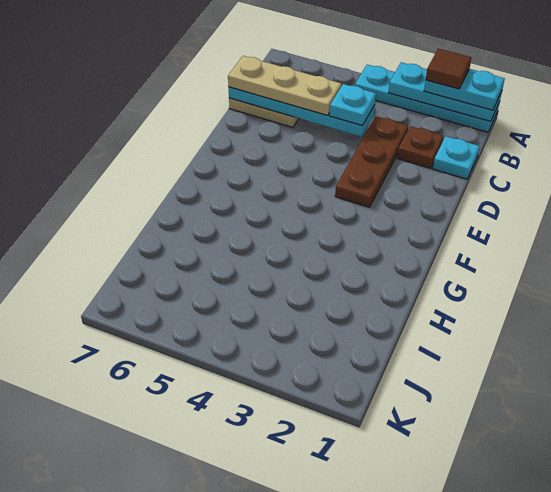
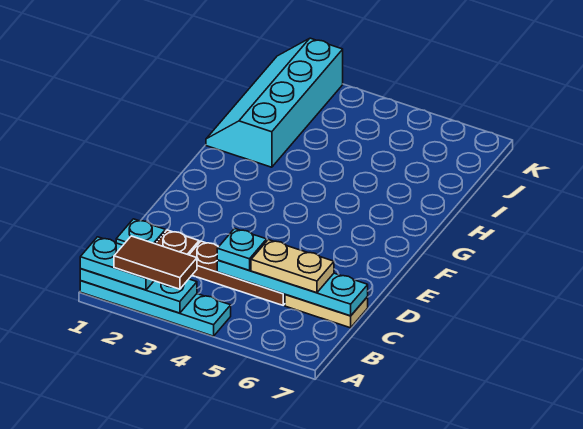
brown tile A2 level 4 -> brown tile A2:A3 level 4
brown plate C3:E3 level 1 -> brown plate C3:C5 level 1
tan plate C5:C7 level 3 -> tan plate C5:C6 level 3
none -> cyan slope H1:K2 level 1 top 2

